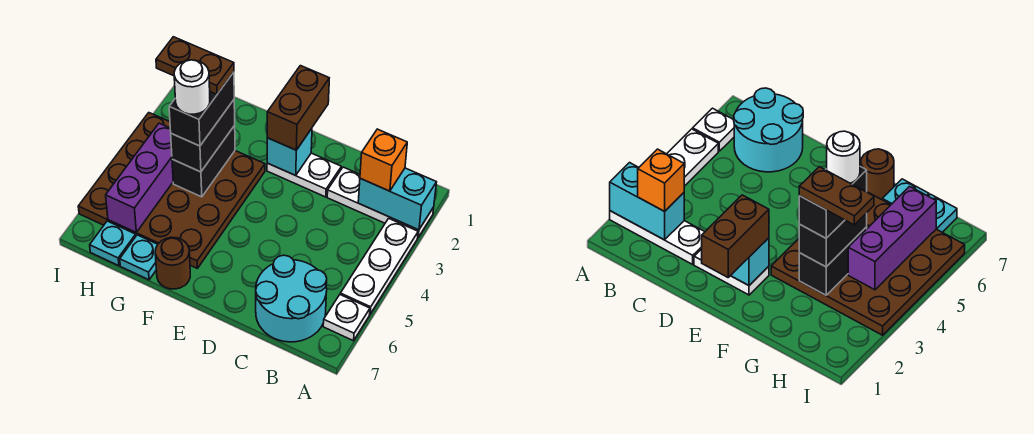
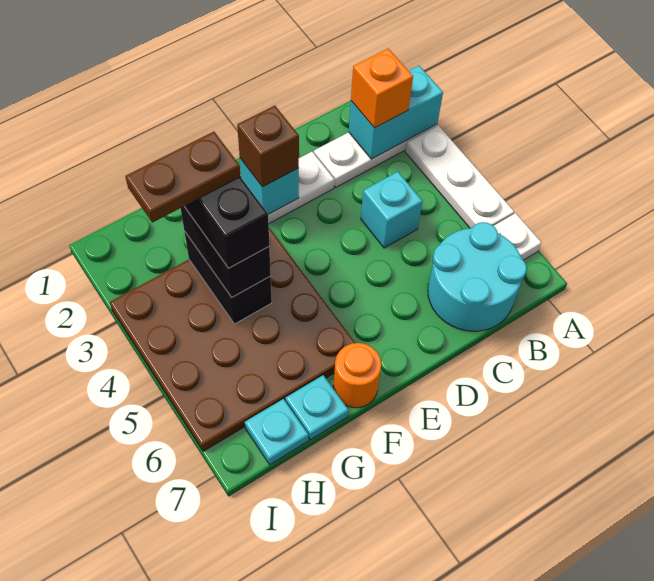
none -> cyan brick C4 level 1
brown brick E1:E2 level 3 -> brown brick E2 level 3
brown round brick F7 level 1 -> orange round brick F7 level 1
white round brick G4 level 5 -> none
purple brick H4:H6 level 2 -> none

